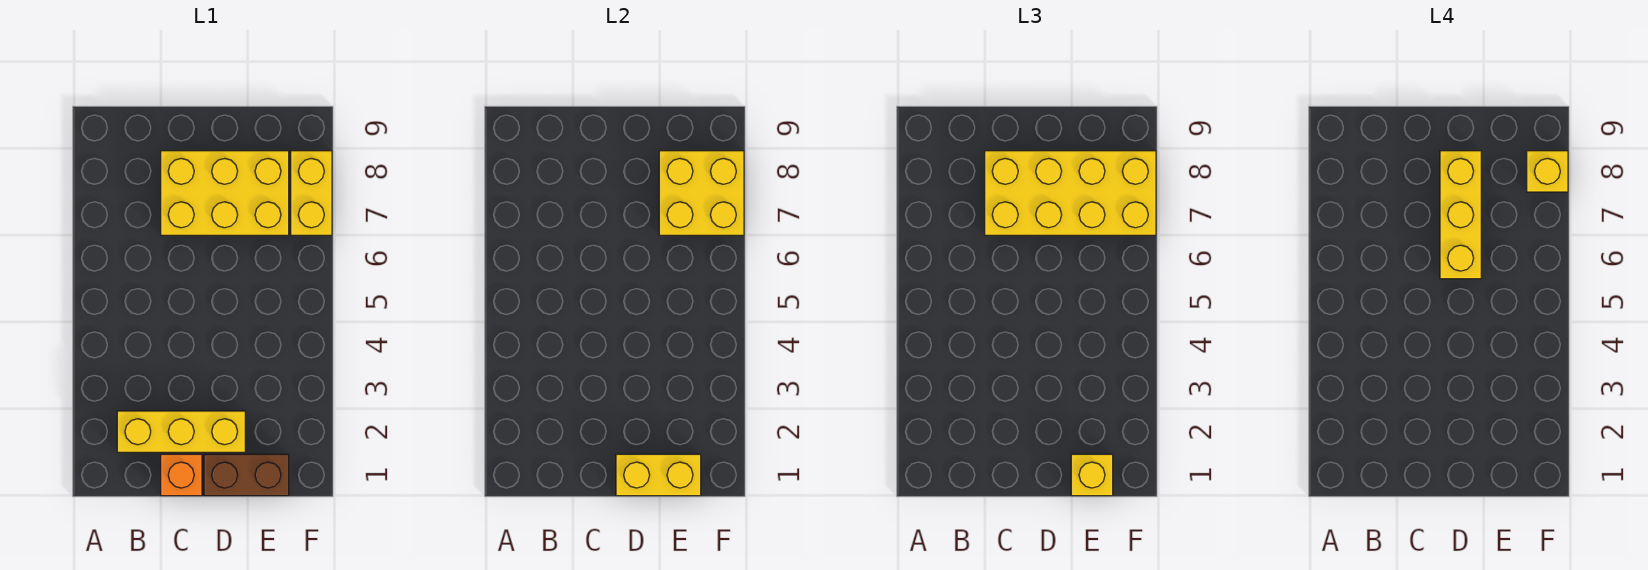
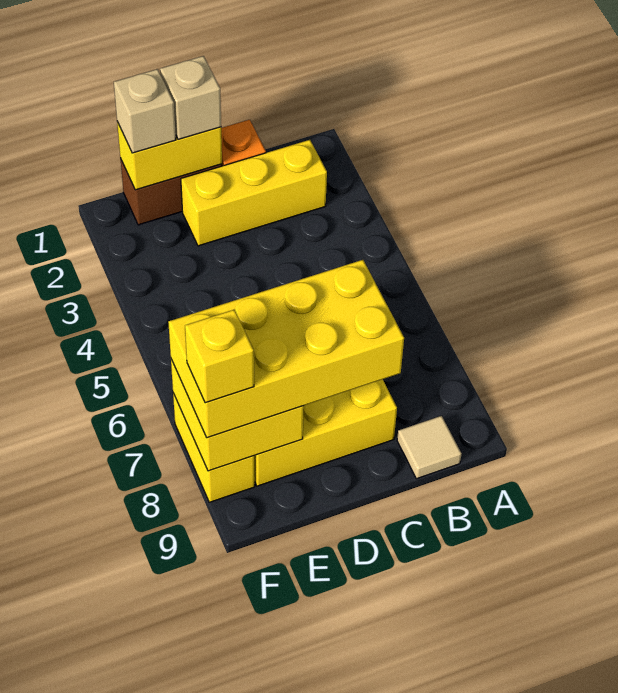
none -> tan tile B9 level 1
none -> tan brick D1 level 3
yellow brick D6:D8 level 4 -> none
yellow brick E1 level 3 -> tan brick E1 level 3

